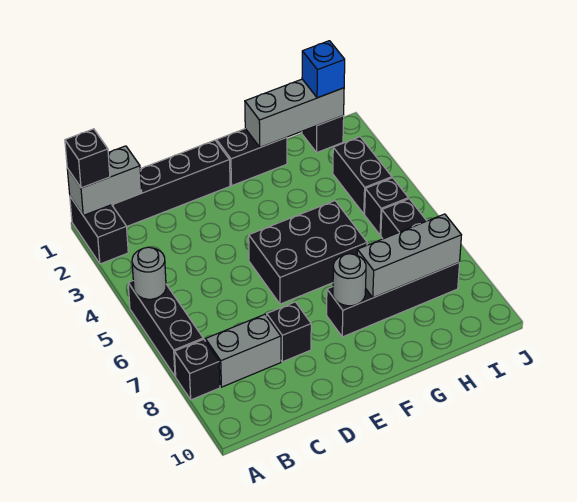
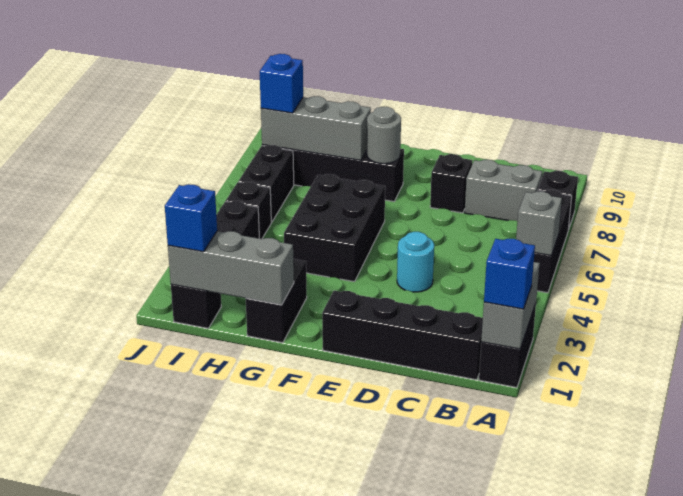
grey brick A1:B1 level 2 -> grey brick A1:A2 level 2
black brick A1 level 3 -> blue brick A1 level 3
grey round brick A5 level 2 -> grey brick A5 level 2
none -> cyan round brick D4 level 1
black brick E5:G6 level 1 -> black brick F4:G6 level 1
black brick F1:G1 level 1 -> black brick G1:G2 level 1
none -> blue brick I8 level 3

